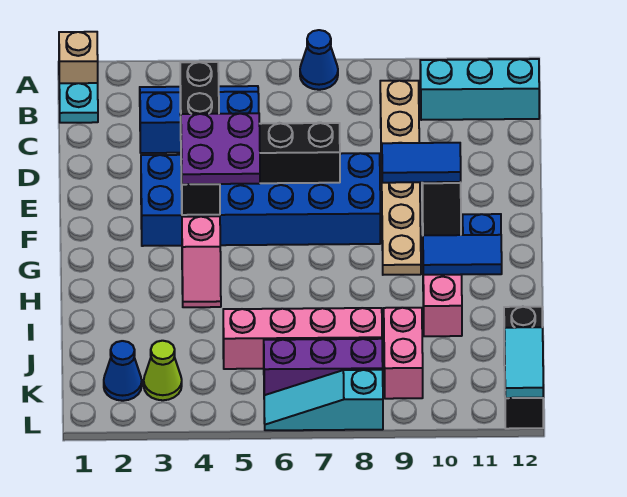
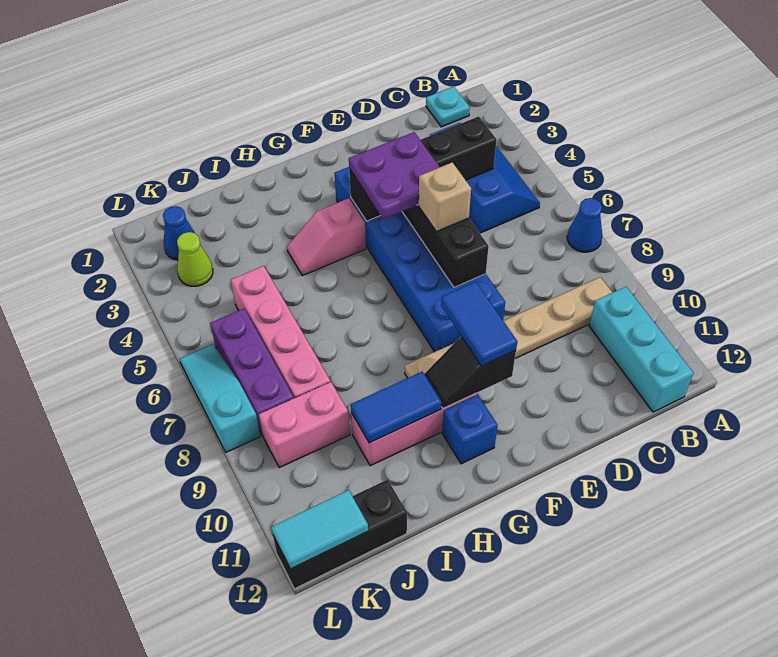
tan brick A1 level 1 -> tan brick E6 level 3
blue tile H10:H11 level 2 -> blue tile H10:I10 level 2

